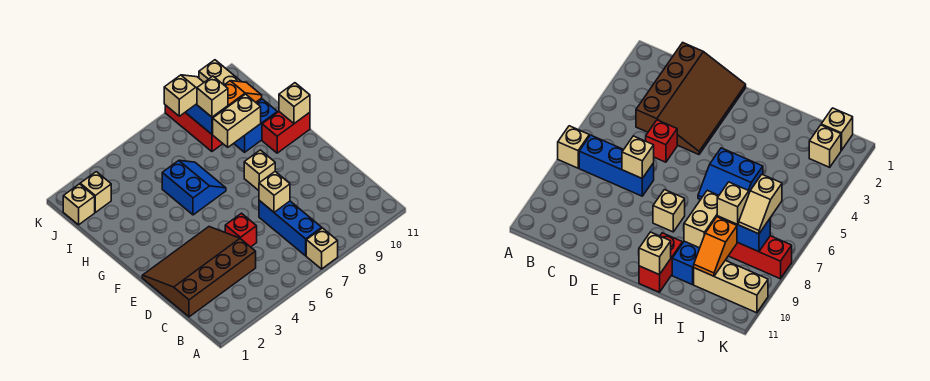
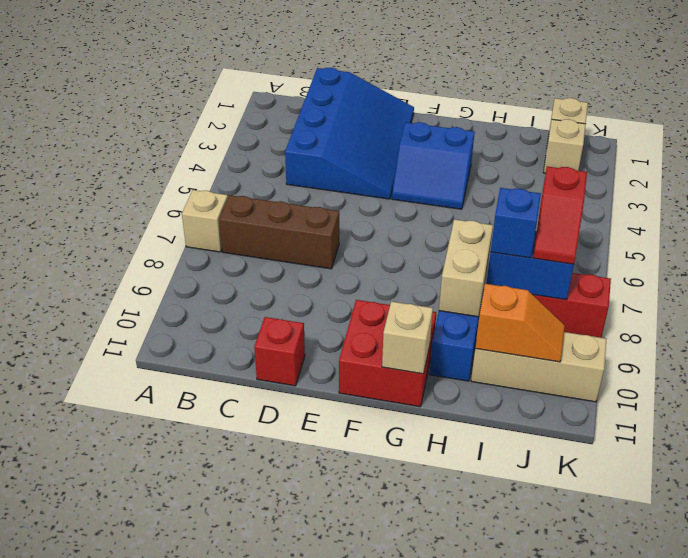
blue brick B7:D7 level 1 -> brown brick B7:D7 level 1
brown slope C1:E4 level 1 top C -> blue slope C1:E4 level 1 top C
red brick D5 level 1 -> red brick D11 level 1
tan brick D7 level 2 -> none
tan brick F8 level 1 -> none
blue slope G5:H6 level 1 top 5 -> blue slope F3:G4 level 1 top 3
red brick G10:G11 level 1 -> red brick F10:G11 level 1
tan brick I8 level 3 -> blue brick I8 level 3
orange slope I9:I10 level 2 top 9 -> orange slope I10:J10 level 2 top I
tan slope J7:J8 level 3 top 7 -> red slope J7:J8 level 3 top 7

